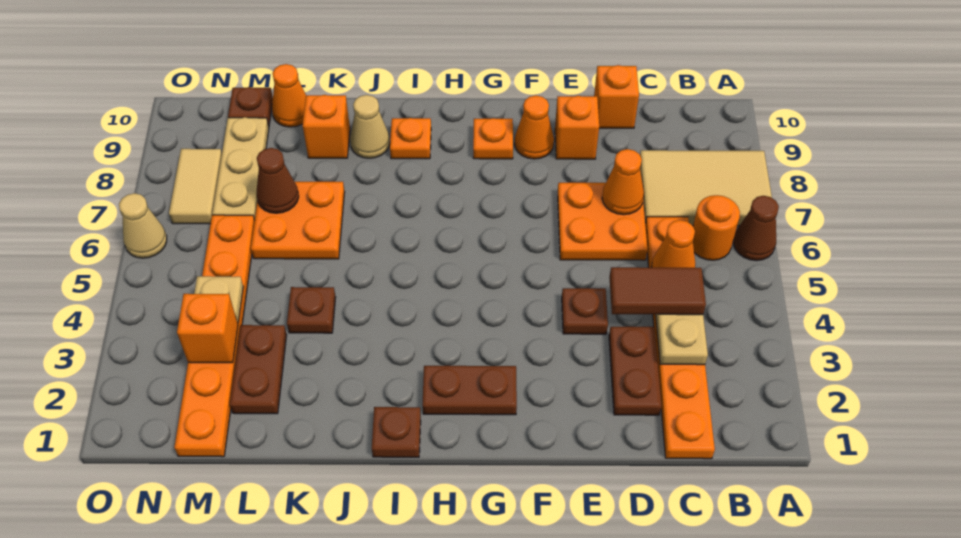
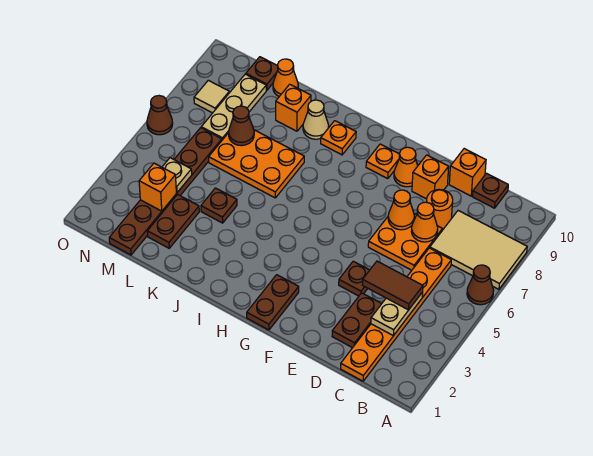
orange round brick B6 level 1 -> orange round brick D8 level 1
orange cone C5 level 2 -> orange cone E7 level 2
brown plate G2:H2 level 1 -> brown plate G1:G2 level 1
brown plate I1 level 1 -> brown plate C10 level 1
orange plate K6:L7 level 1 -> orange plate J6:L7 level 1
orange plate M1:M6 level 1 -> brown plate M1:M6 level 1
tan tile N7:N8 level 1 -> tan tile N8 level 1
tan cone O6 level 1 -> brown cone O6 level 1

